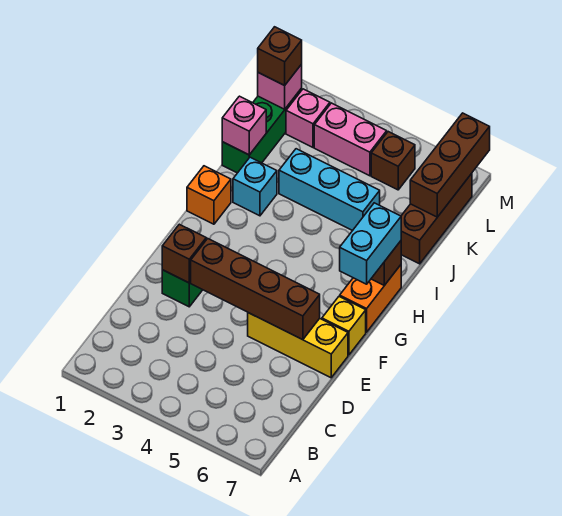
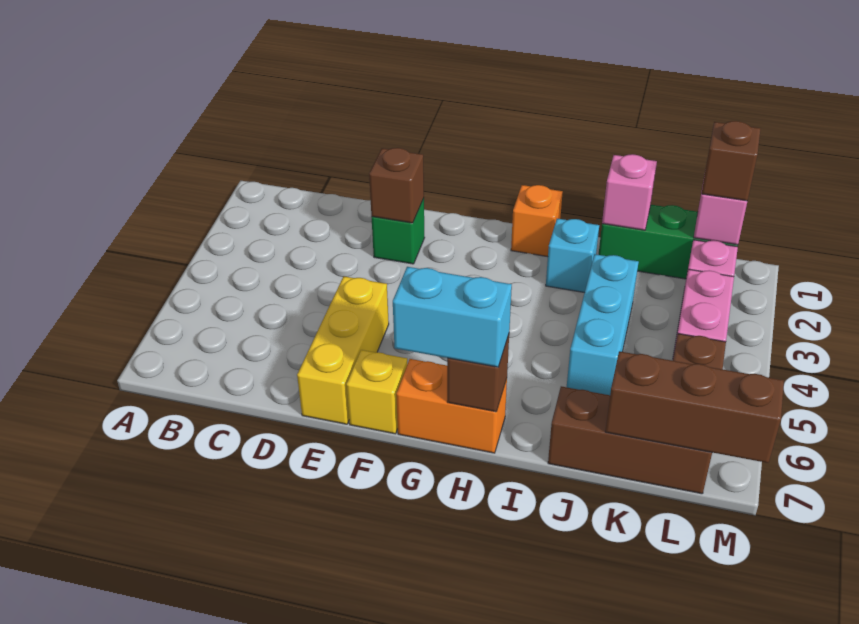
brown brick E3:E6 level 2 -> none

